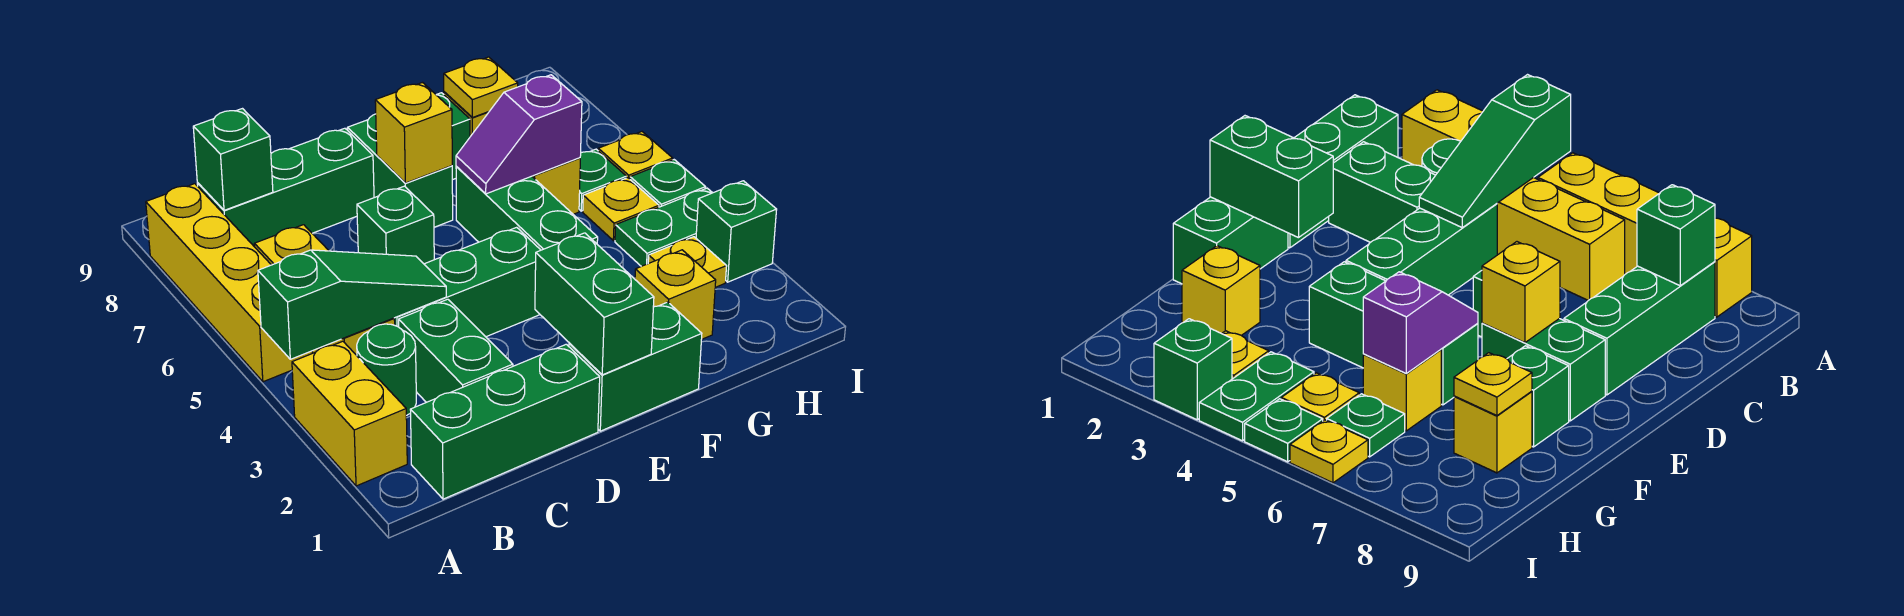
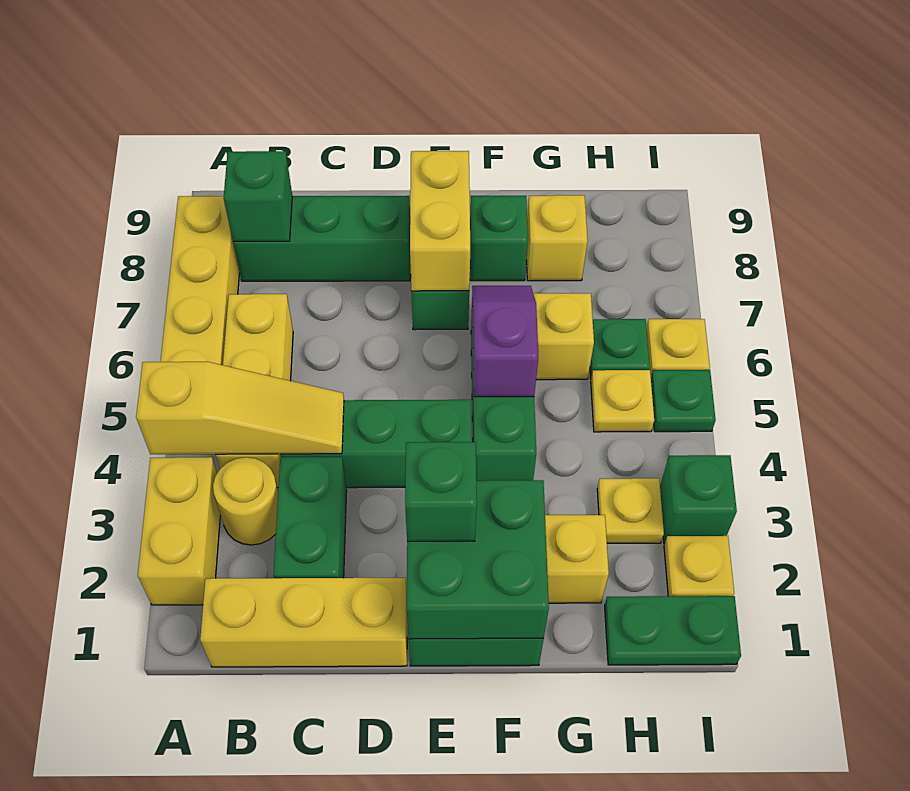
green slope A4:C4 level 2 top A -> yellow slope A4:C4 level 2 top A
green brick B1:D1 level 1 -> yellow brick B1:D1 level 1
green round brick B3 level 1 -> yellow round brick B3 level 1
green brick D6 level 1 -> green brick E2 level 3
green brick E1:E2 level 2 -> green brick E1:F2 level 2
yellow brick E7 level 2 -> yellow brick E7:E8 level 2
purple slope F6:G6 level 2 top G -> purple slope F5:F6 level 2 top 5
yellow plate G8 level 2 -> yellow plate I2 level 1
green plate H4:I4 level 1 -> green plate H1:I1 level 1

